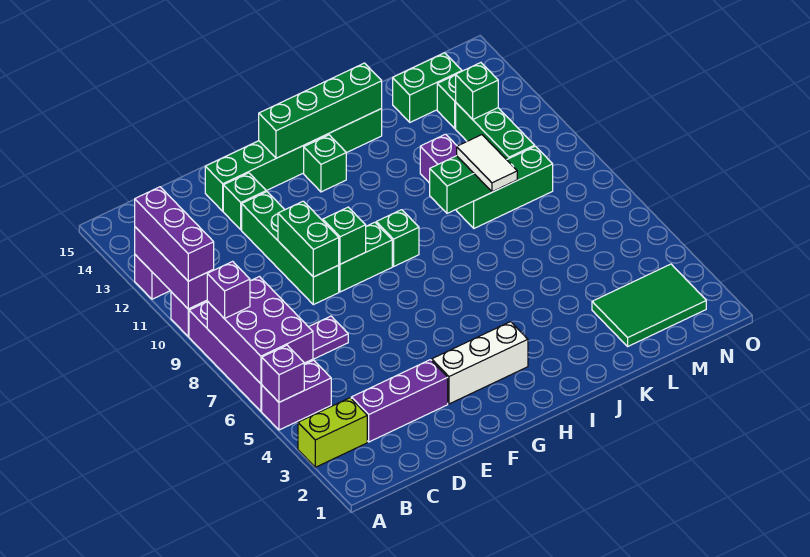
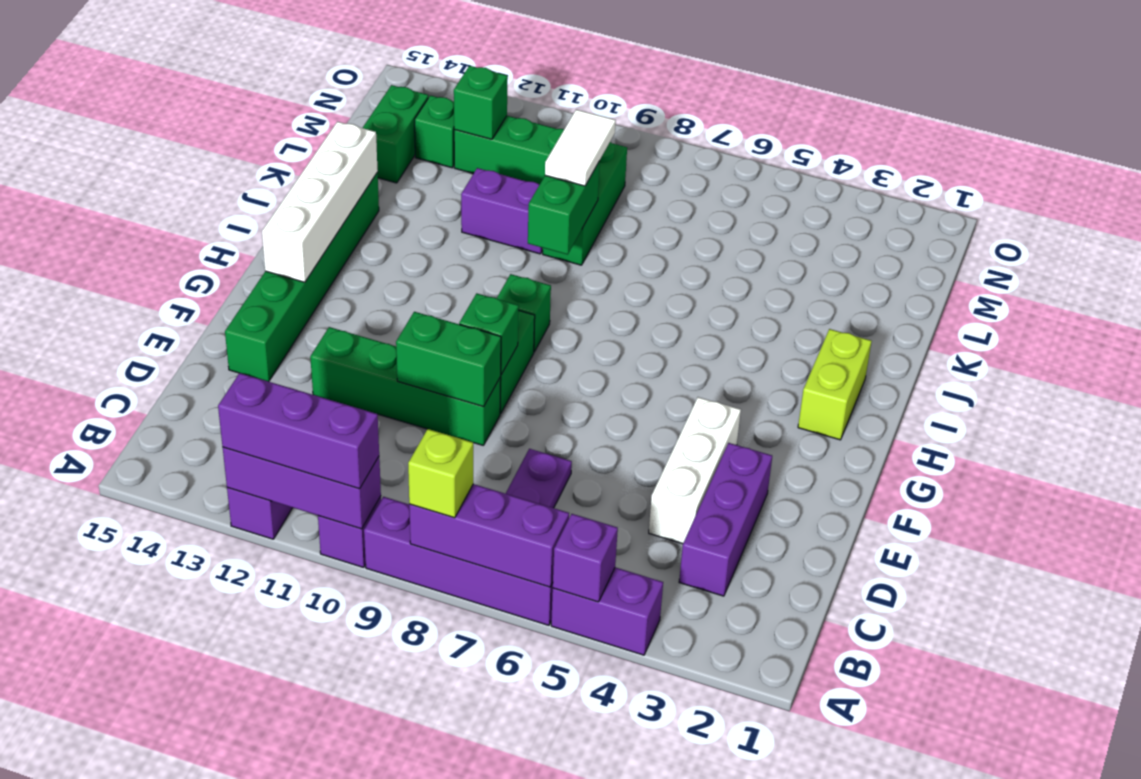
lime brick A3:B3 level 1 -> lime brick H2:I2 level 1
purple brick A5:B5 level 1 -> purple brick A4:A5 level 1
purple brick A6:B8 level 2 -> purple brick A6:A8 level 2
purple brick A8 level 3 -> lime brick A8 level 3
green brick E13 level 1 -> none
white brick F3:H3 level 1 -> white brick D4:F4 level 1
green brick G14:J14 level 2 -> white brick G14:J14 level 2
green brick H13 level 1 -> none
white tile K8:K9 level 3 -> white tile K9:L9 level 3
green tile L2:N3 level 1 -> none

